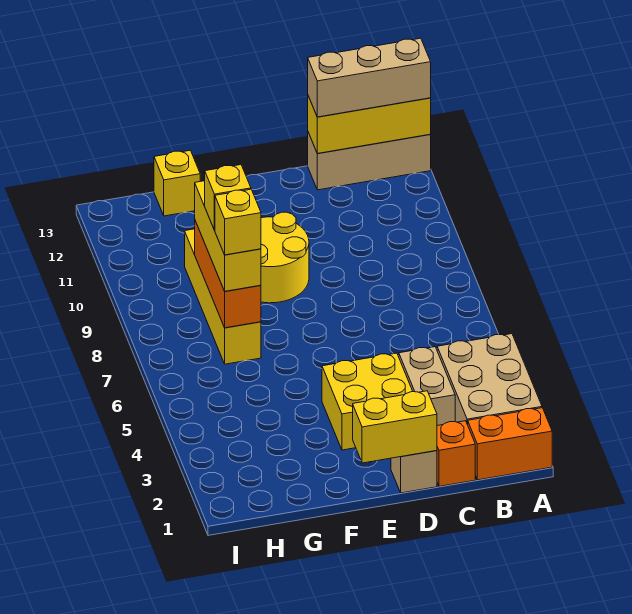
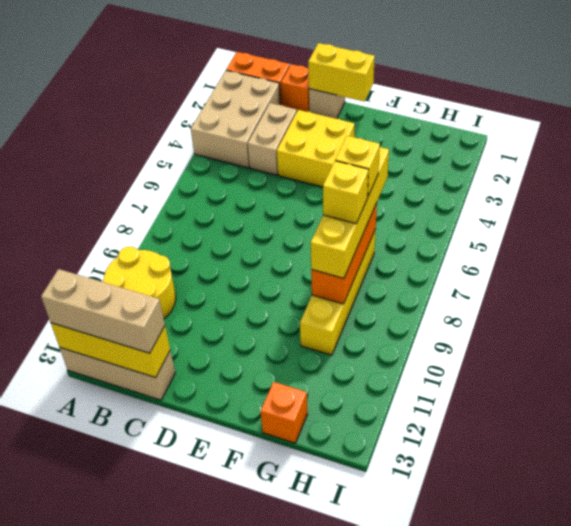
yellow round brick E9:F10 level 1 -> yellow round brick A10:B11 level 1
yellow brick G7:G9 level 3 -> yellow brick G6:G9 level 3
yellow brick G13 level 1 -> orange brick G13 level 1

